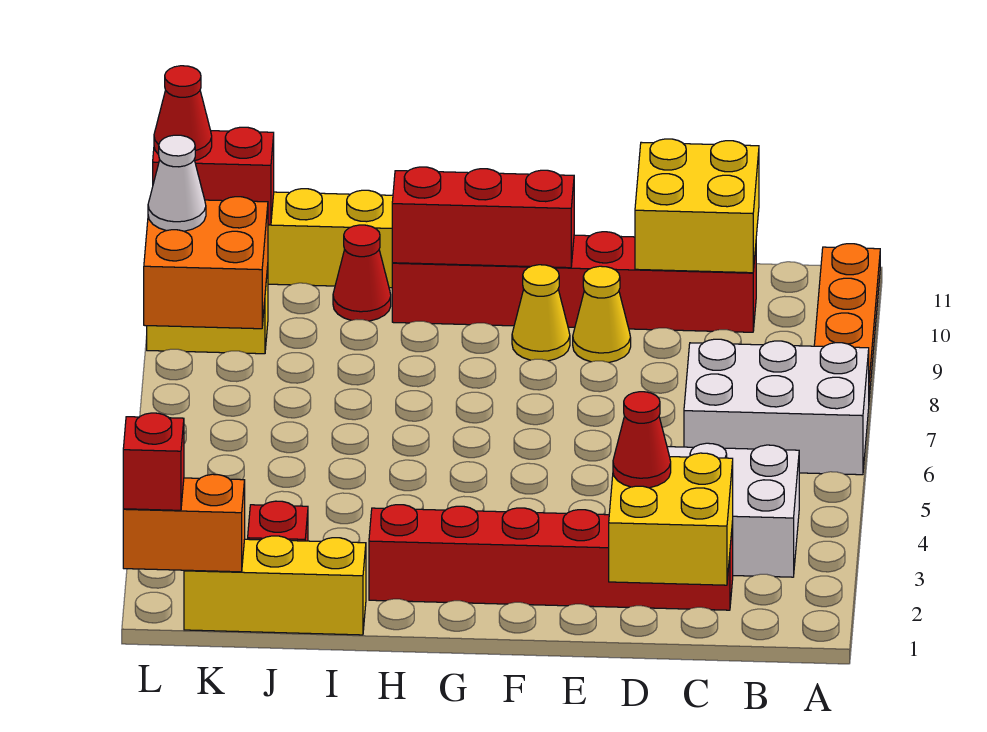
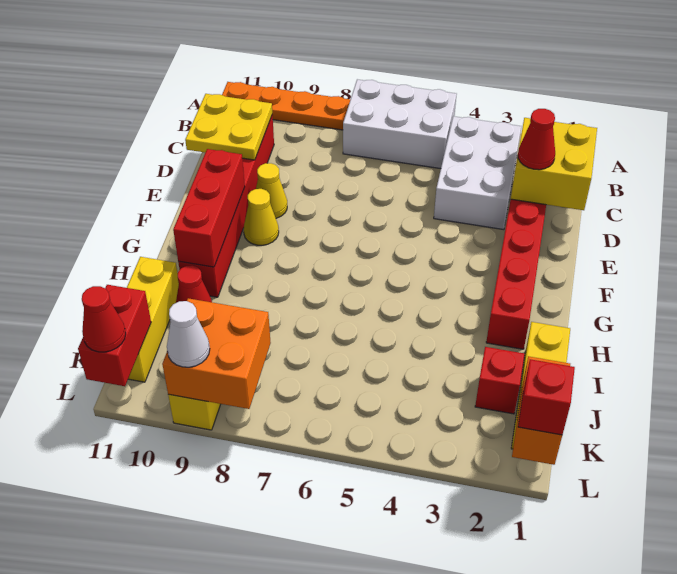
white brick A6:C7 level 1 -> white brick A5:B7 level 1
yellow brick C10:D11 level 2 -> yellow plate C10:D11 level 2

